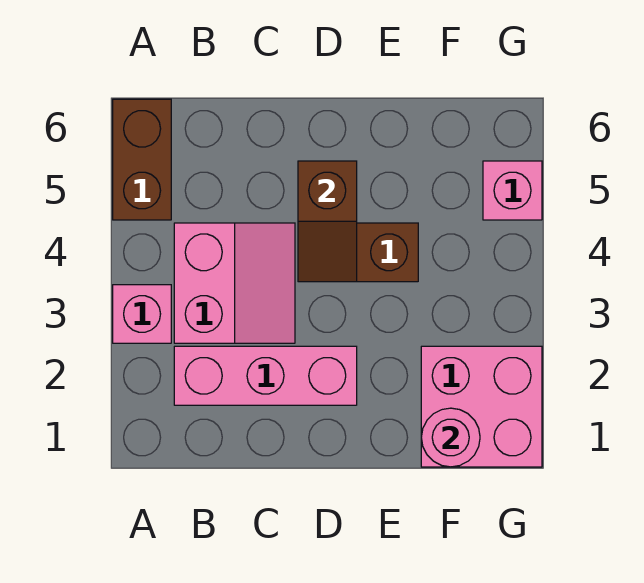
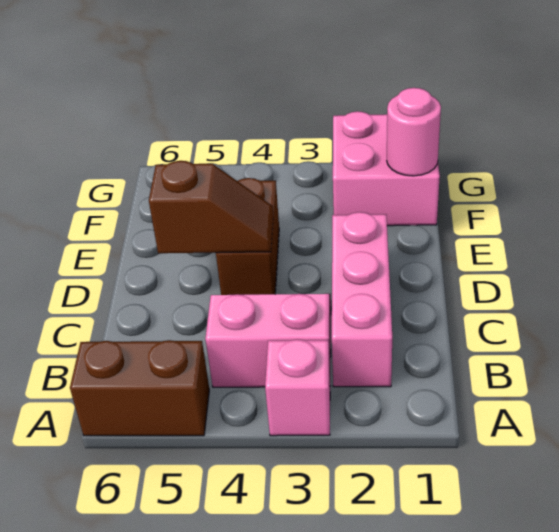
pink brick G5 level 1 -> none

